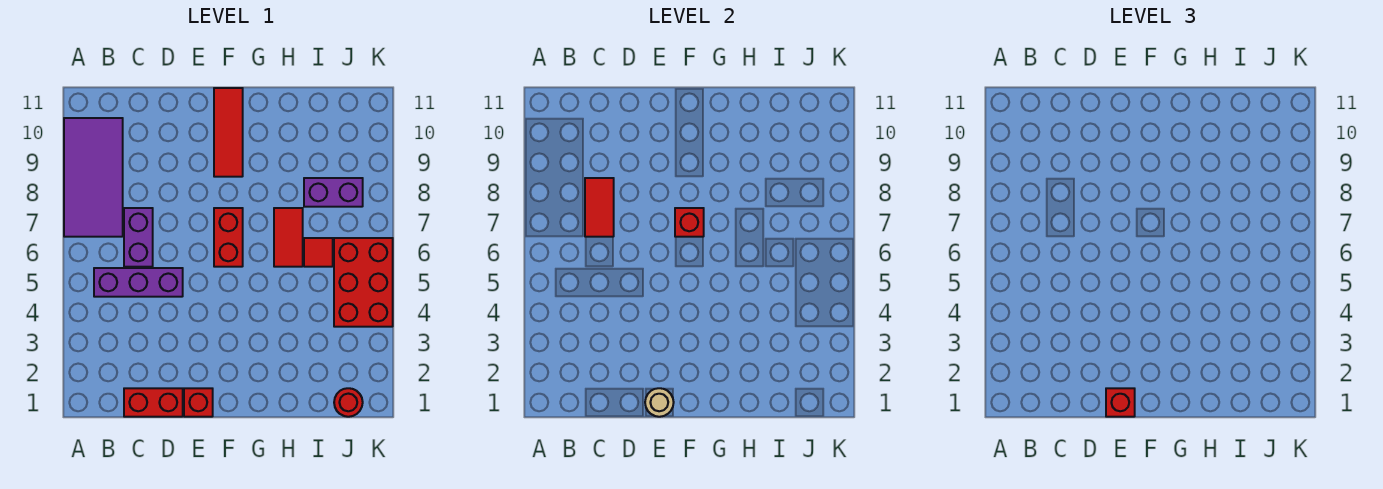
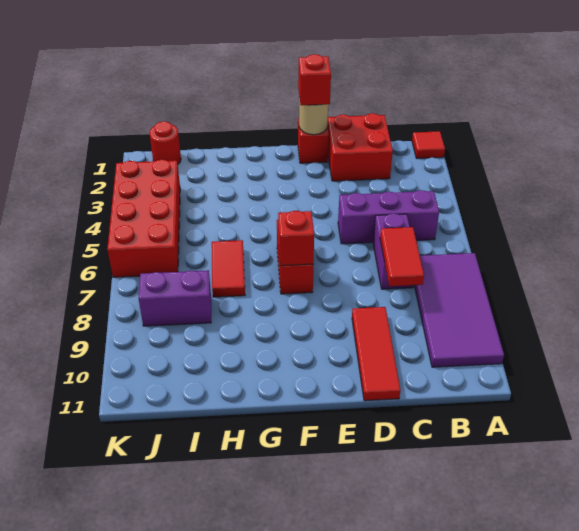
red brick C1:D1 level 1 -> red brick C1:D2 level 1
red tile F9:F11 level 1 -> red tile D9:D11 level 1
red tile I6 level 1 -> red tile A1 level 1
red brick J4:K6 level 1 -> red brick J3:K6 level 1

